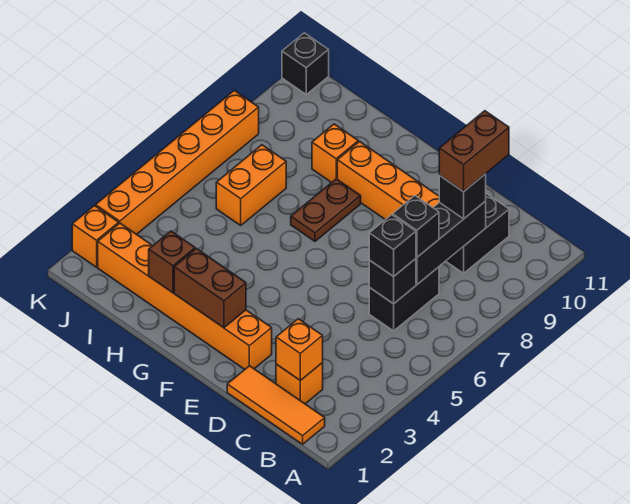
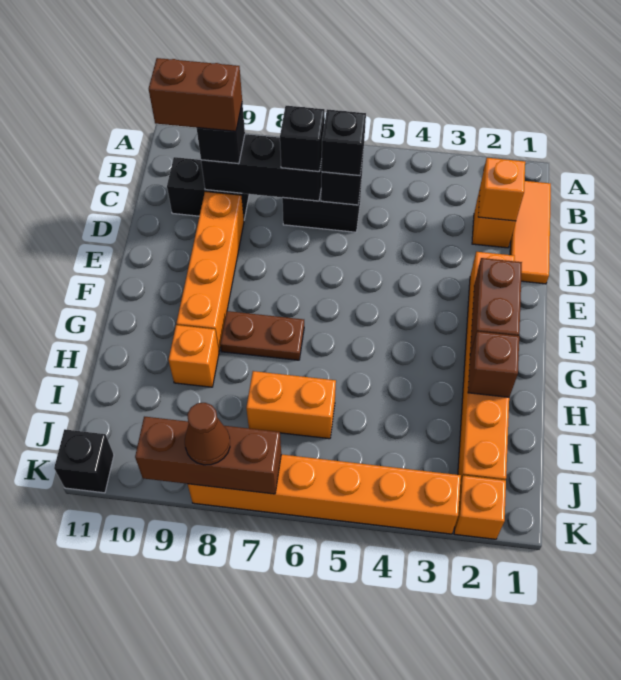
none -> brown brick K7:K9 level 2
none -> brown cone K8 level 3

